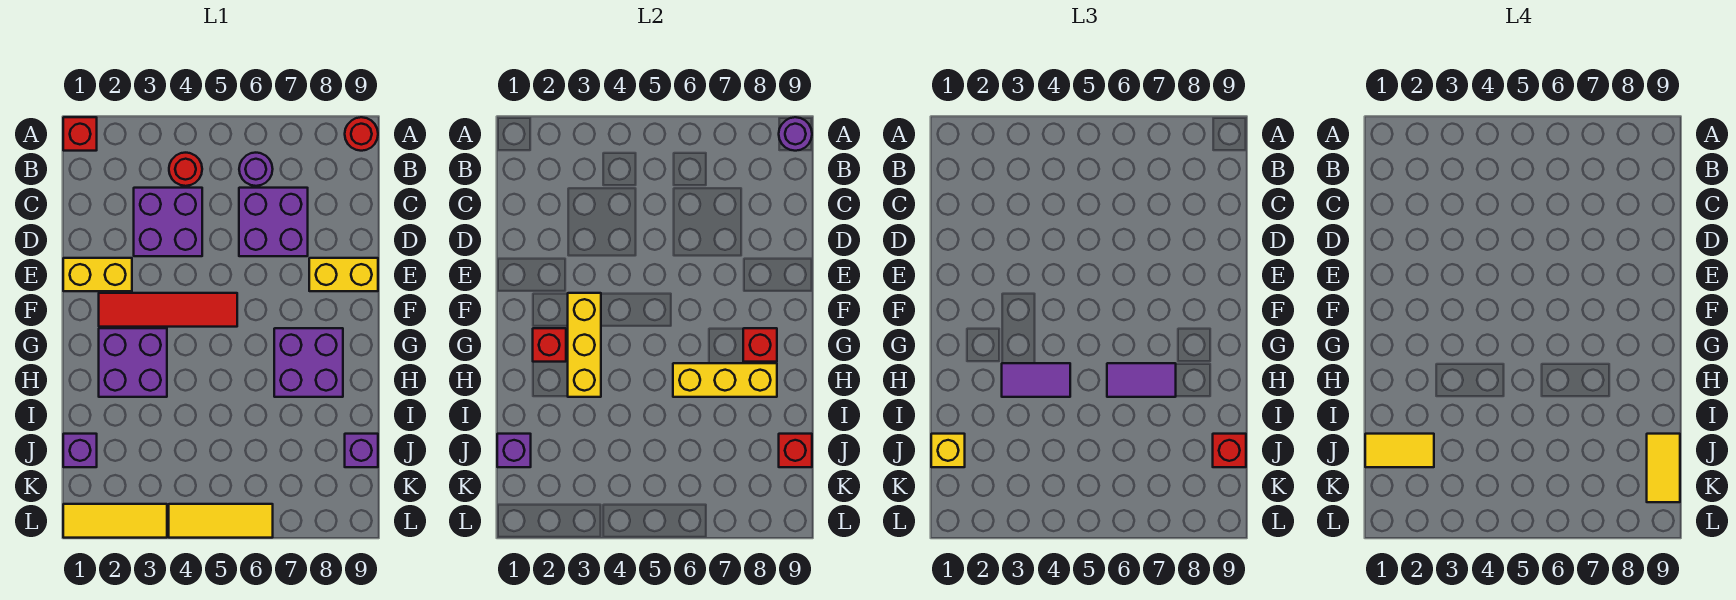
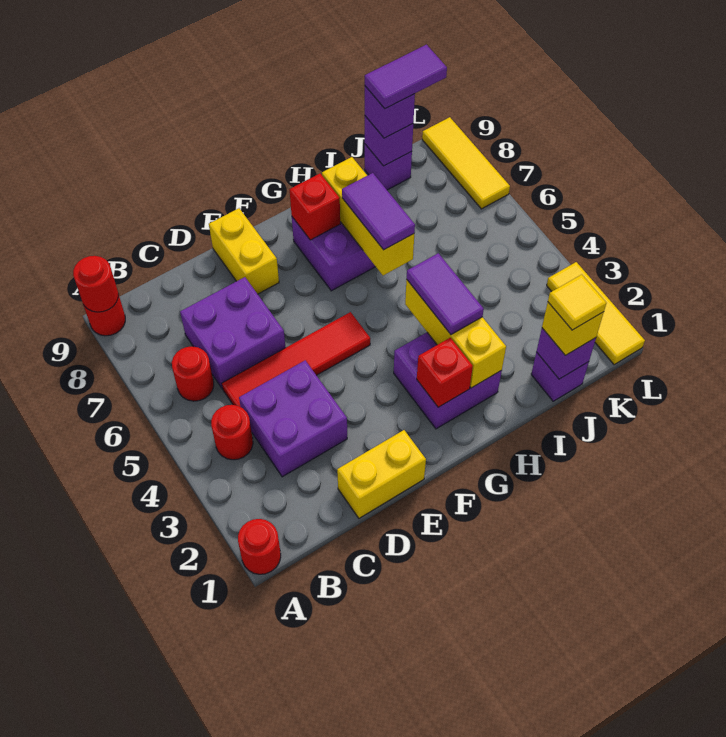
red brick A1 level 1 -> red round brick A1 level 1
purple round brick A9 level 2 -> red round brick A9 level 2
purple round brick B6 level 1 -> red round brick B6 level 1
yellow brick E1:E2 level 1 -> yellow brick D1:E1 level 1
red tile F2:F5 level 1 -> red tile C5:F5 level 1
yellow brick F3:H3 level 2 -> yellow brick H2:H4 level 2
yellow tile J1:J2 level 4 -> yellow tile J1 level 4
red brick J9 level 2 -> purple brick J9 level 2
red brick J9 level 3 -> purple brick J9 level 3
yellow tile J9:K9 level 4 -> purple tile J9:K9 level 4
yellow tile L4:L6 level 1 -> yellow tile L7:L9 level 1

